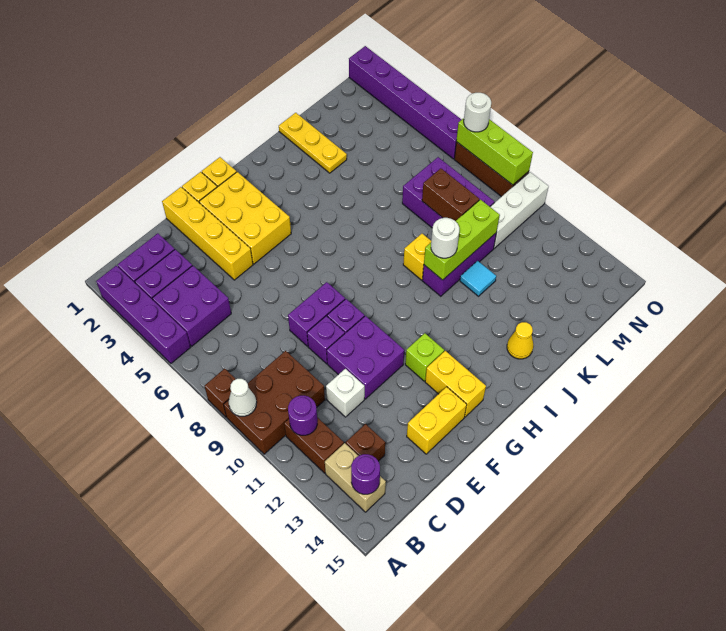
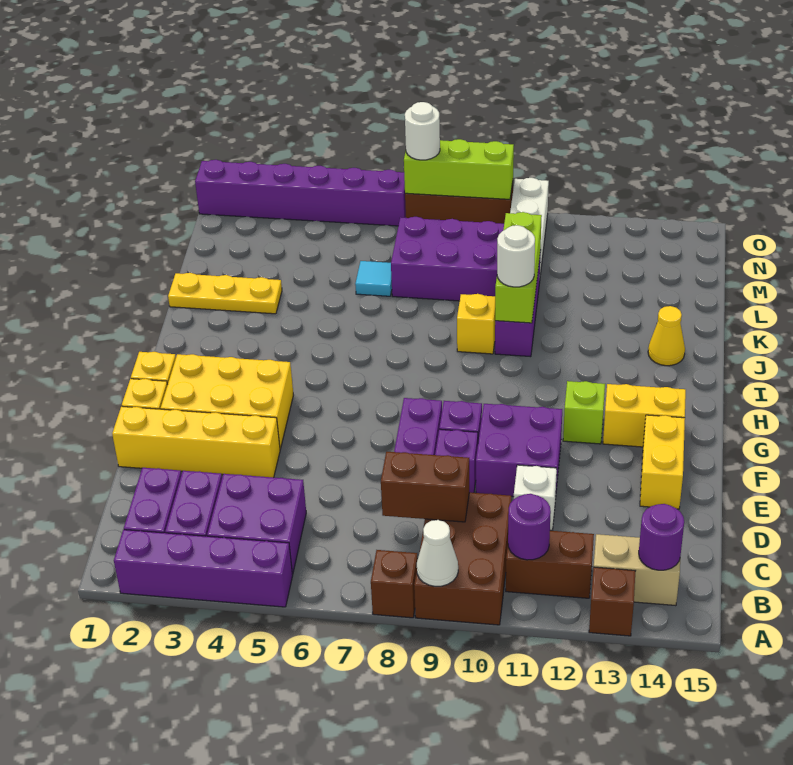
brown brick C13 level 1 -> brown brick A13 level 1
cyan tile K11 level 1 -> cyan tile L6 level 1
brown brick L8:L9 level 2 -> brown brick C8:C9 level 2

